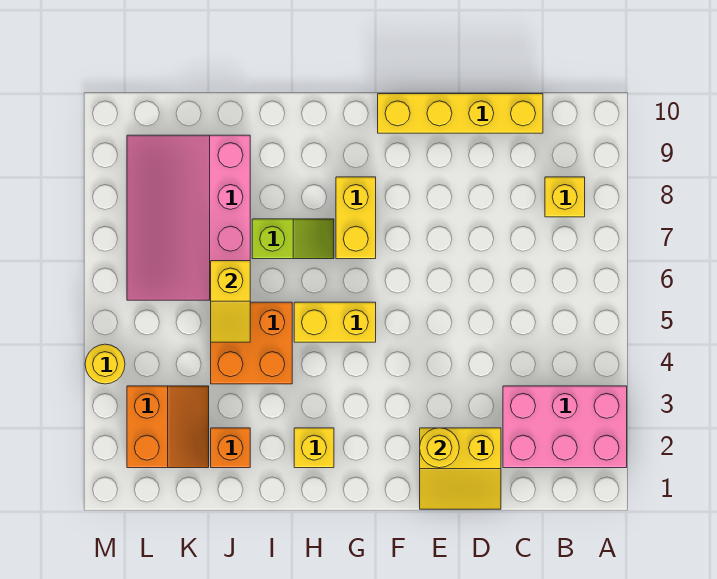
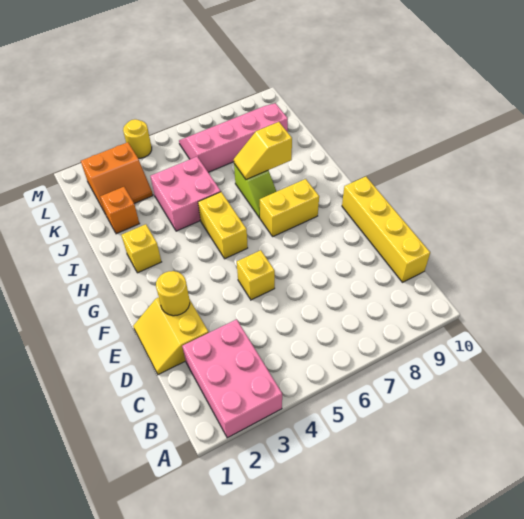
yellow brick B8 level 1 -> yellow brick E5 level 1
orange brick I4:J5 level 1 -> pink brick I4:J5 level 1
yellow slope J5:J6 level 2 top 6 -> yellow slope I7:I8 level 2 top 8
pink slope J6:L9 level 1 top J -> pink slope K6:L9 level 1 top K

